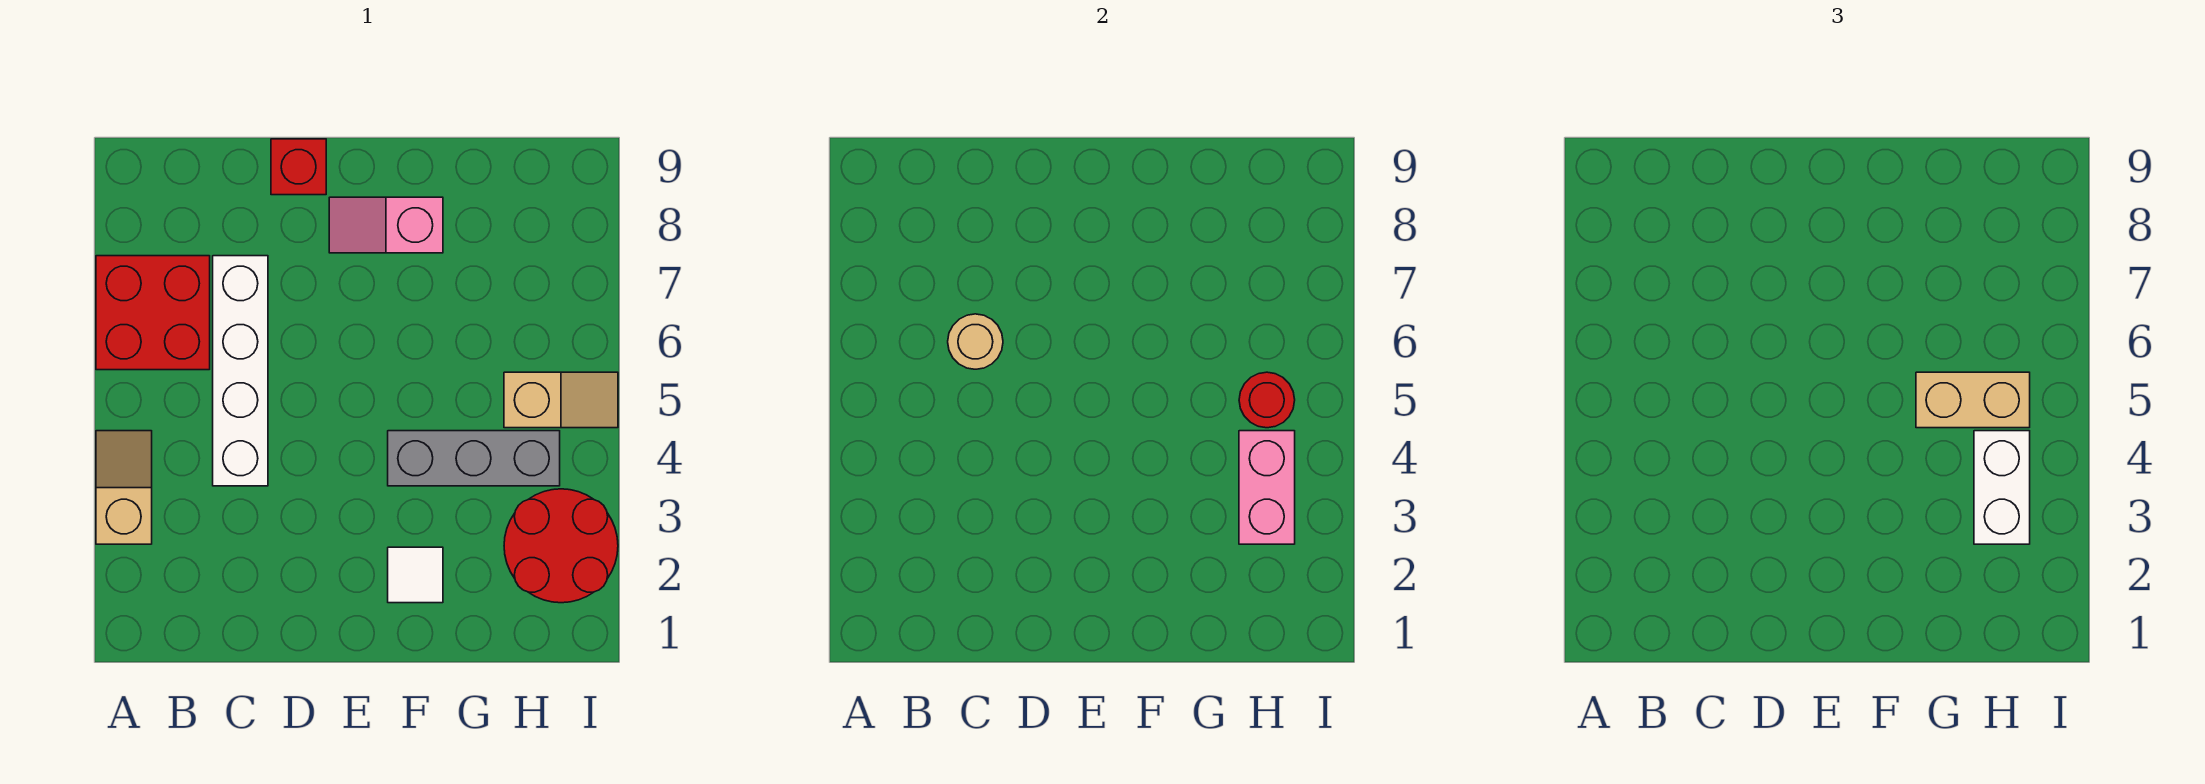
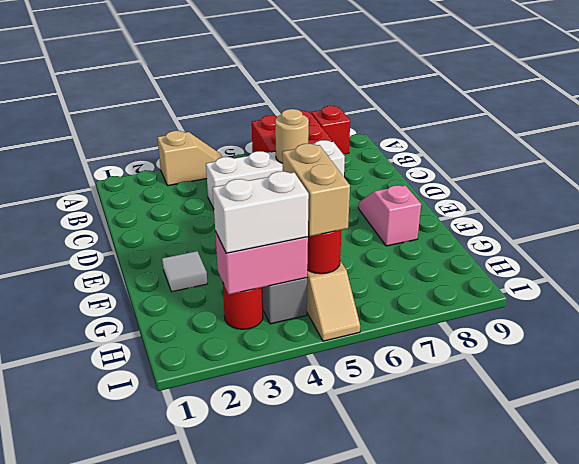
red brick D9 level 1 -> red brick A8 level 1
red round brick H2:I3 level 1 -> red round brick H3 level 1

